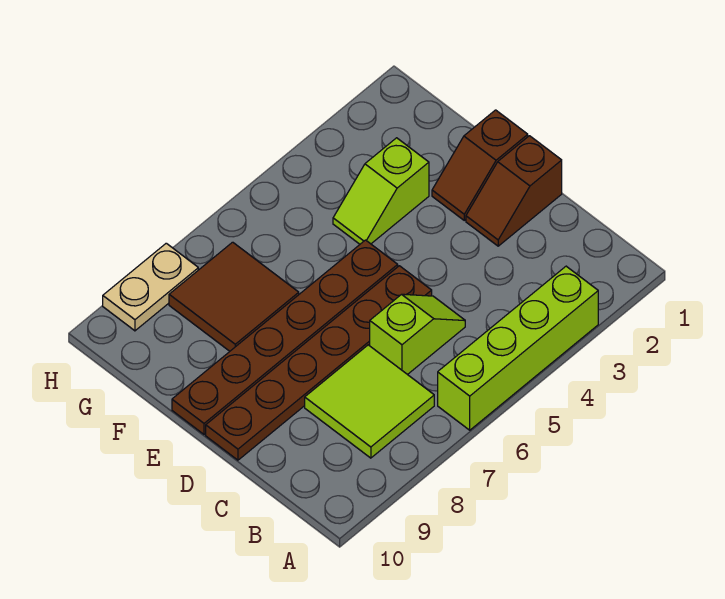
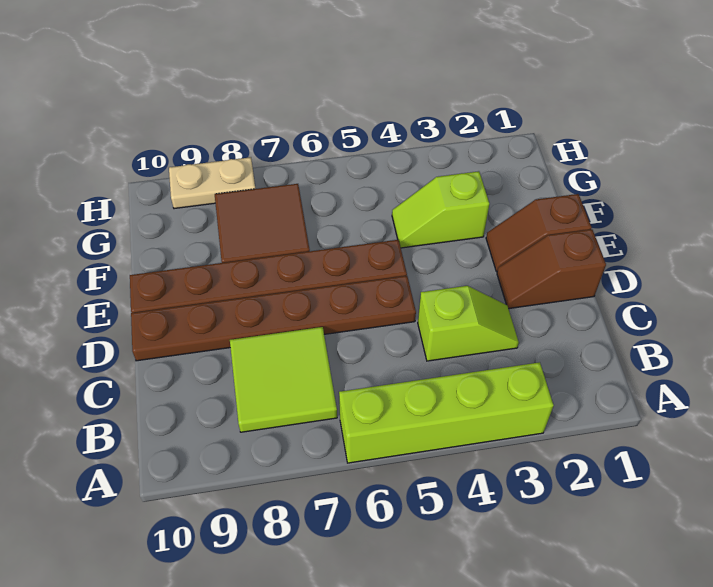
lime slope C5:C6 level 1 top 6 -> lime slope C3:C4 level 1 top 4

